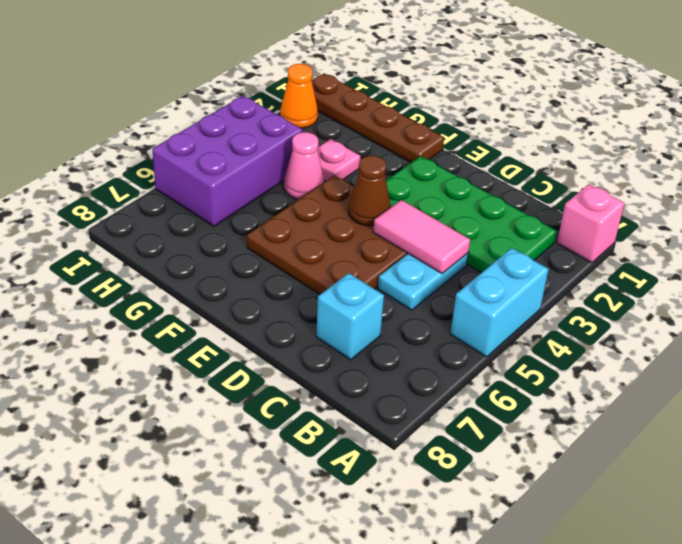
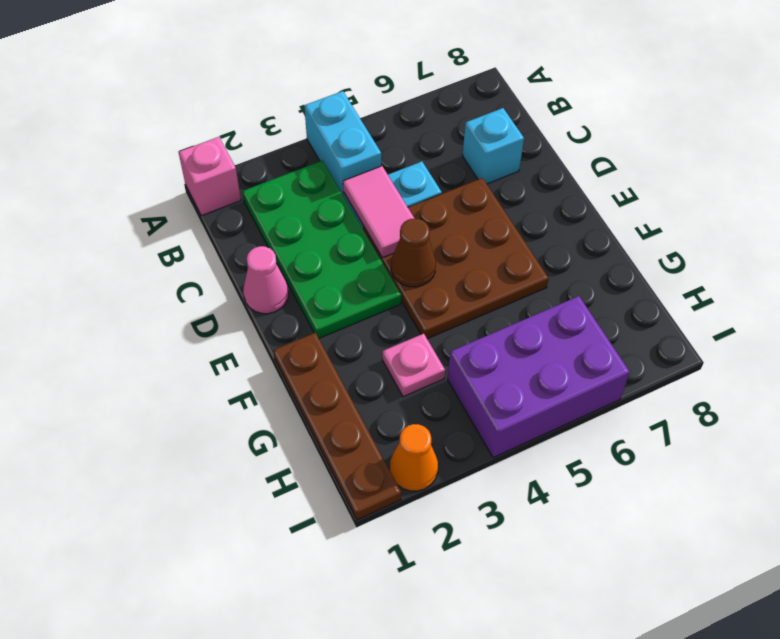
cyan brick A4:A5 level 1 -> cyan brick A4:B4 level 1
pink cone G4 level 1 -> pink cone D1 level 1

